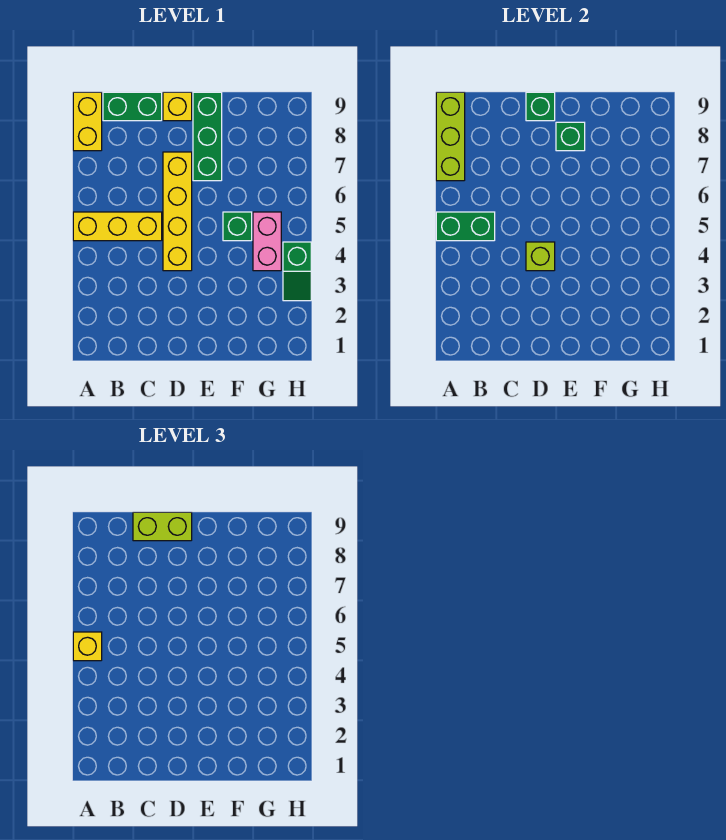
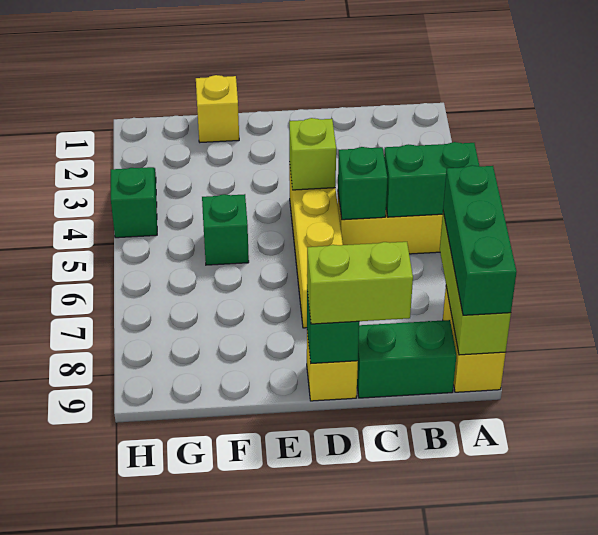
yellow brick A5 level 3 -> yellow brick F1 level 1
green brick E7:E9 level 1 -> green brick A7:A9 level 3
green brick E8 level 2 -> green brick C5 level 2
pink brick G4:G5 level 1 -> none

